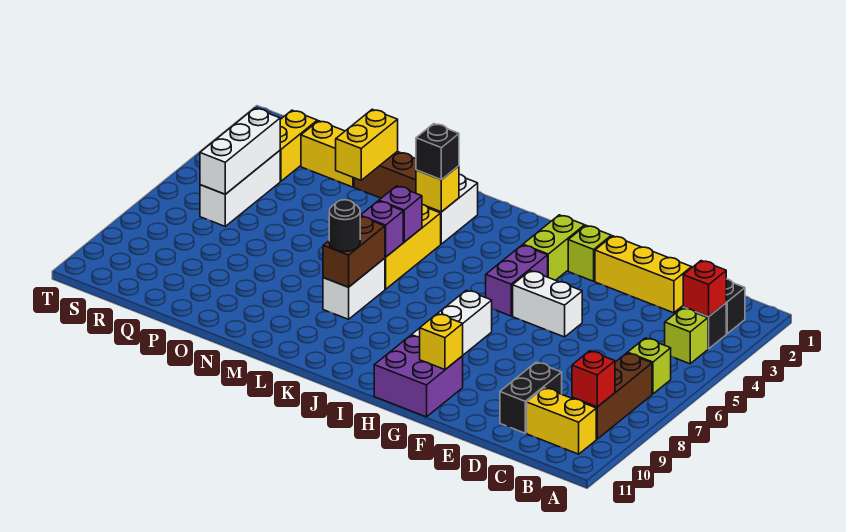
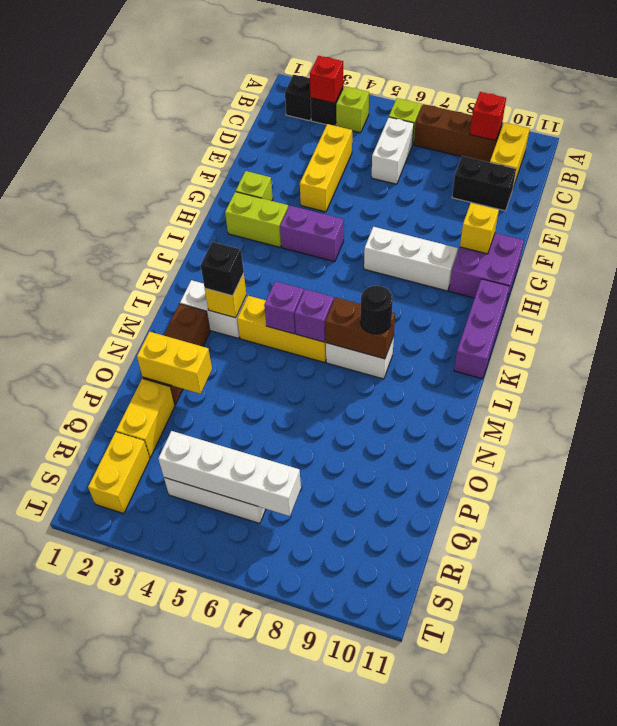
yellow brick D2:F2 level 1 -> yellow brick D4:F4 level 1
white brick F5:G5 level 1 -> white brick C6:D6 level 1
none -> purple brick I11:K11 level 1
yellow brick R2:R3 level 1 -> yellow brick R2:S2 level 1
white brick R4:R6 level 2 -> white brick R4:R7 level 2

